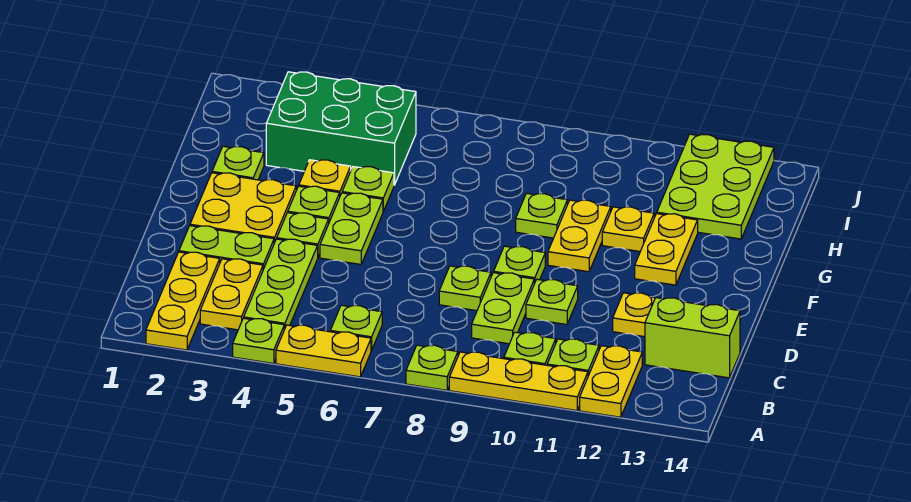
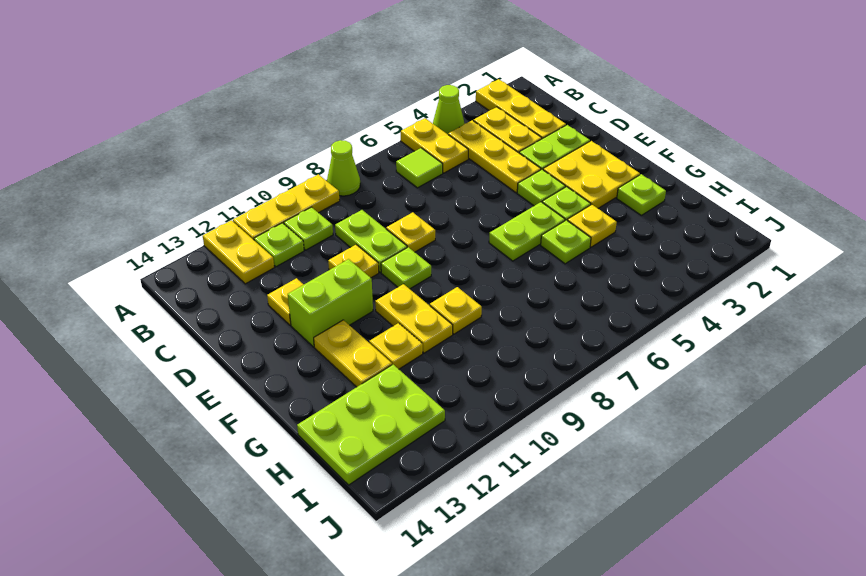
lime plate A4 level 1 -> lime cone A4 level 1
yellow plate A5:A6 level 1 -> yellow plate A5:B5 level 1
lime plate A8 level 1 -> lime cone A8 level 1
lime plate B4:D4 level 1 -> yellow plate B4:D4 level 1
lime plate B6 level 1 -> lime tile B6 level 1
lime brick C13:C14 level 1 -> lime brick E11:E12 level 1
lime plate D8 level 1 -> yellow plate D8 level 1
lime plate D10 level 1 -> yellow plate D10 level 1
lime plate E5:F5 level 1 -> lime plate F5:F6 level 1
lime plate G9 level 1 -> yellow plate G9 level 1
green brick H3:I5 level 1 -> none
lime plate H12:J13 level 1 -> lime plate H12:I14 level 1

